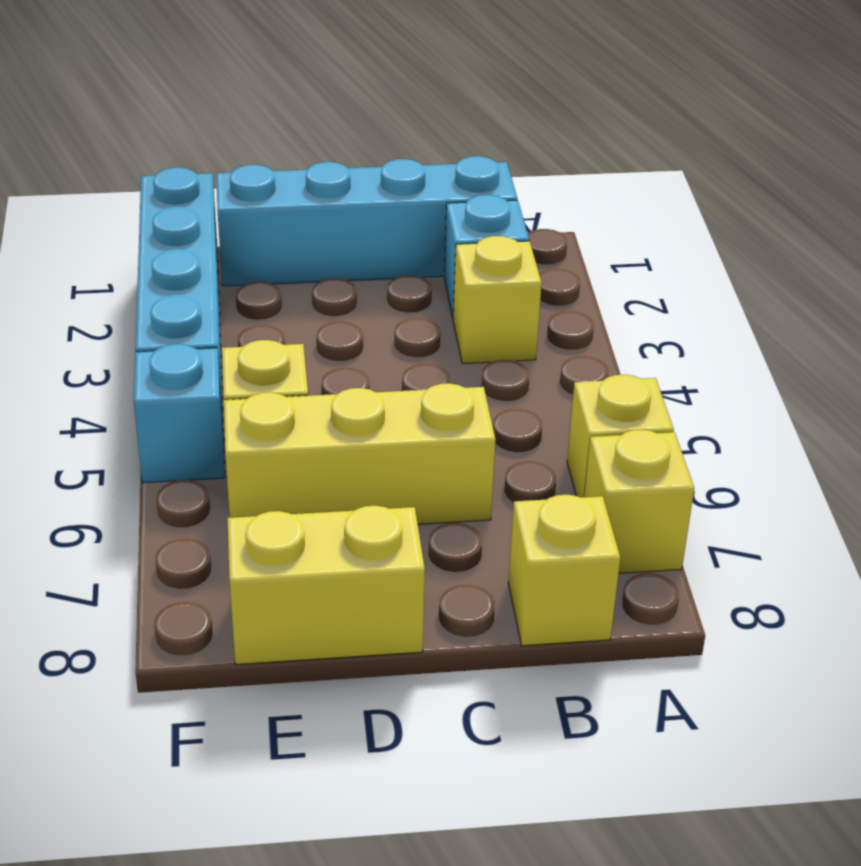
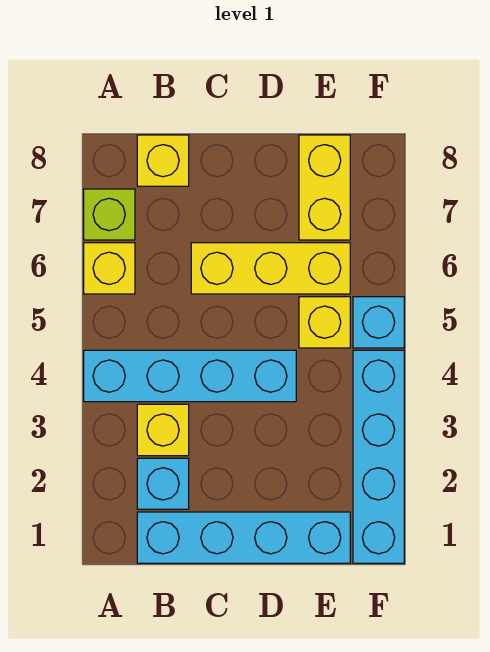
none -> cyan brick A4:D4 level 1
yellow brick A7 level 1 -> lime brick A7 level 1
yellow brick D8:E8 level 1 -> yellow brick E7:E8 level 1

